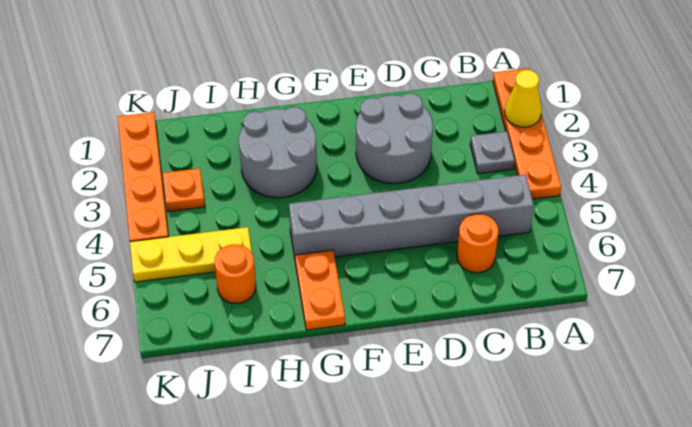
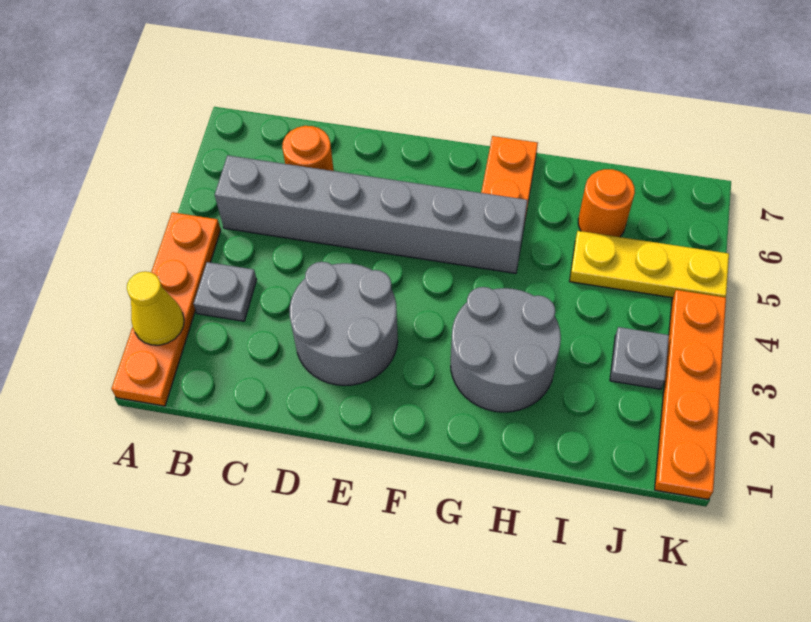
orange plate J3 level 1 -> grey plate J3 level 1

